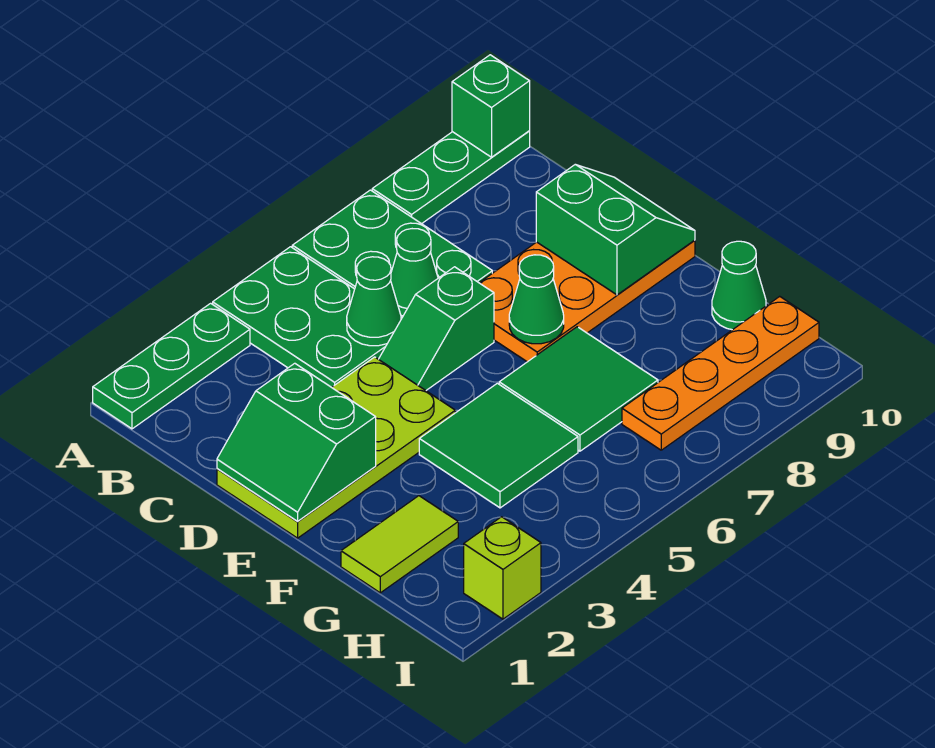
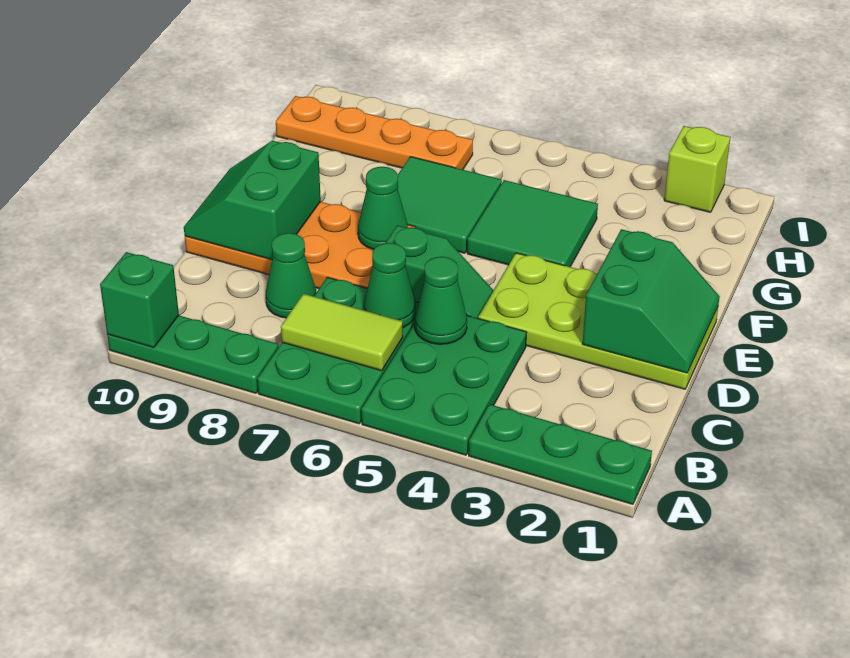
lime tile G1:G2 level 1 -> lime tile B6:B7 level 2
green cone G10 level 1 -> green cone C8 level 1

